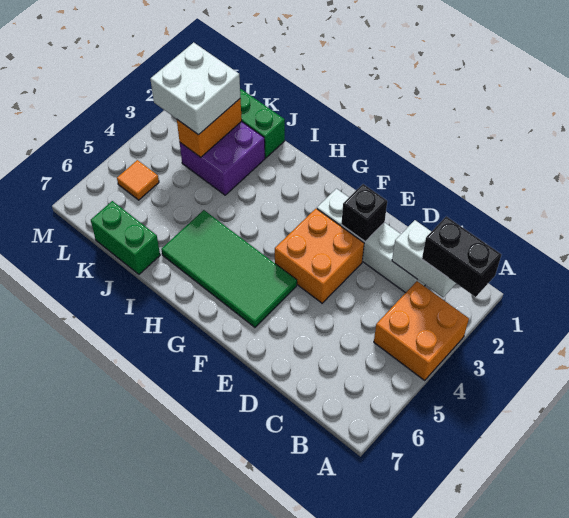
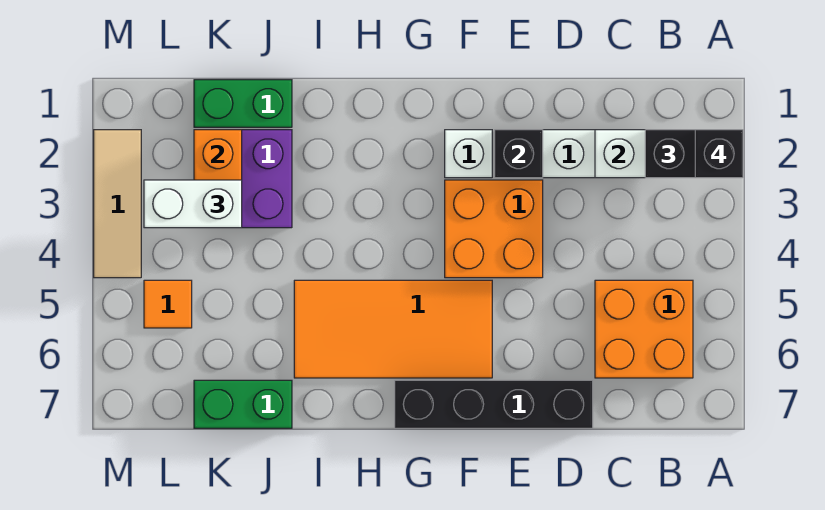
none -> black brick A2 level 4
orange brick A3:B4 level 1 -> orange brick B5:C6 level 1
none -> black brick D7:G7 level 1
green tile F5:I6 level 1 -> orange tile F5:I6 level 1
white brick K2:L3 level 3 -> white brick K3:L3 level 3
none -> tan tile M2:M4 level 1

